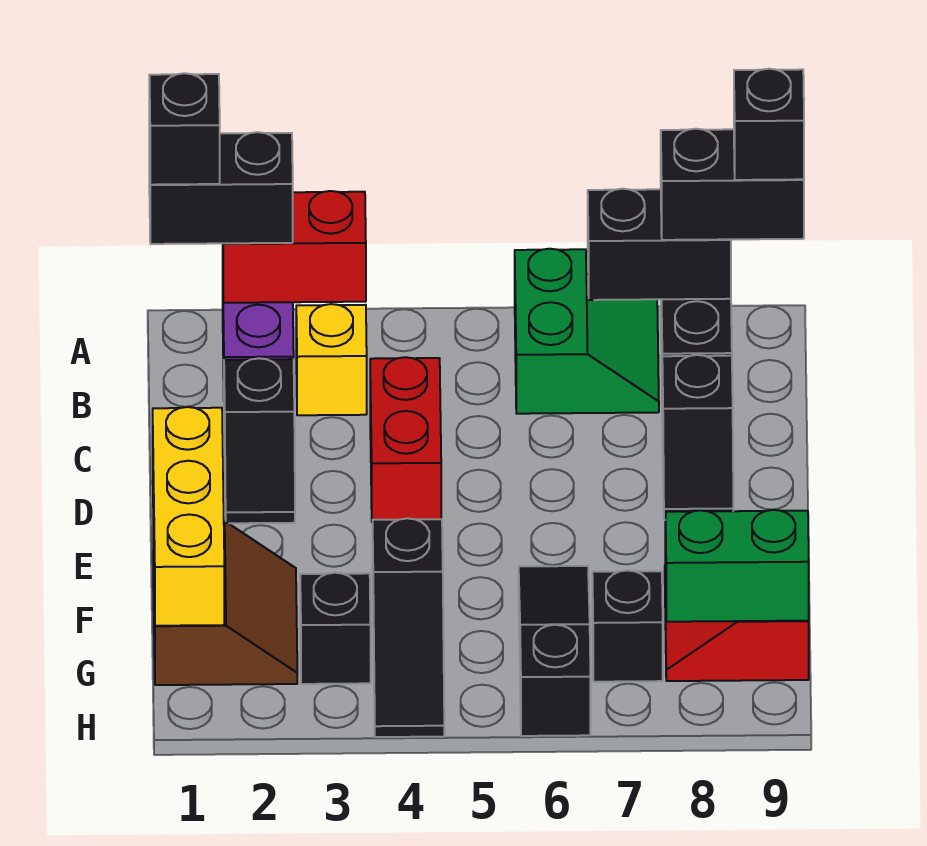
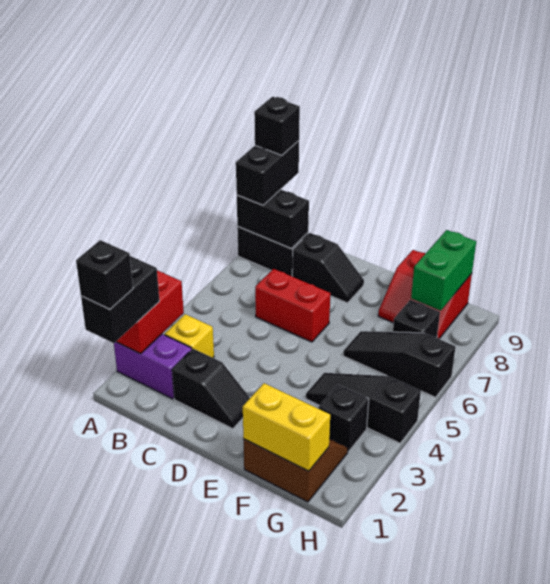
green slope A6:B7 level 1 top 6 -> none
black brick A7:A8 level 2 -> black brick A8:B8 level 2
red brick C4:D4 level 1 -> red brick C6:D6 level 1
yellow brick E1:G1 level 2 -> yellow brick F1:G1 level 2
black slope F4:H4 level 1 top F -> black slope F4:H4 level 1 top H

